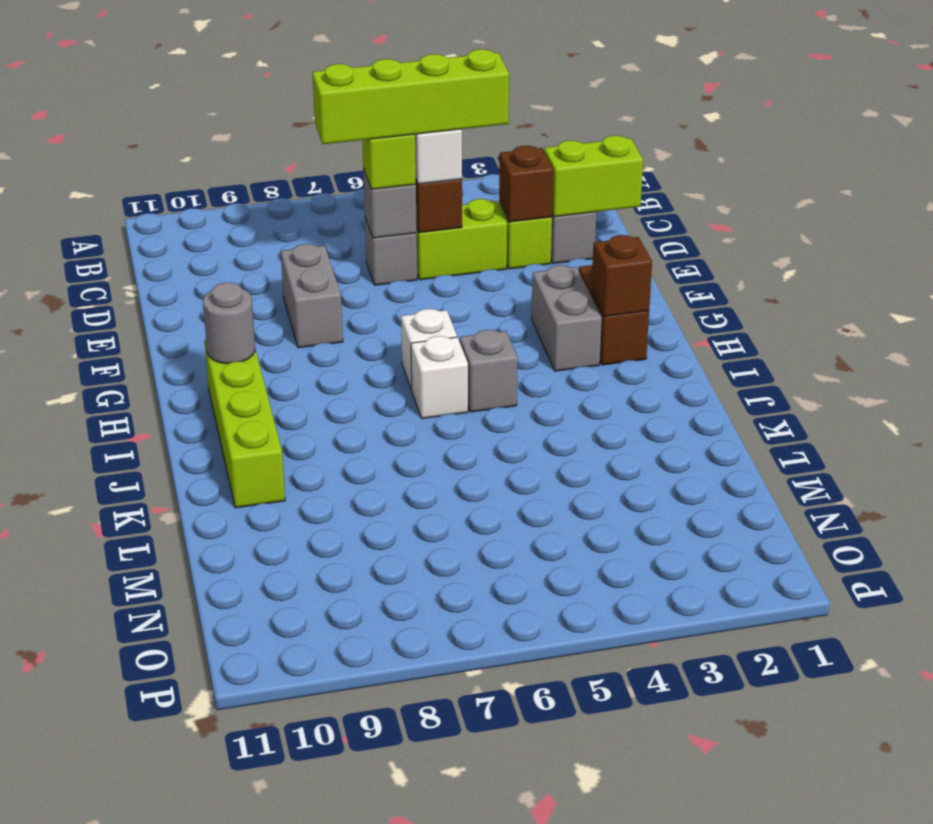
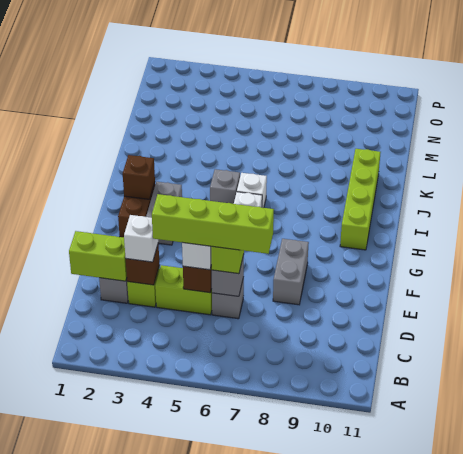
none -> white brick D3 level 3
grey round brick H10 level 2 -> none

